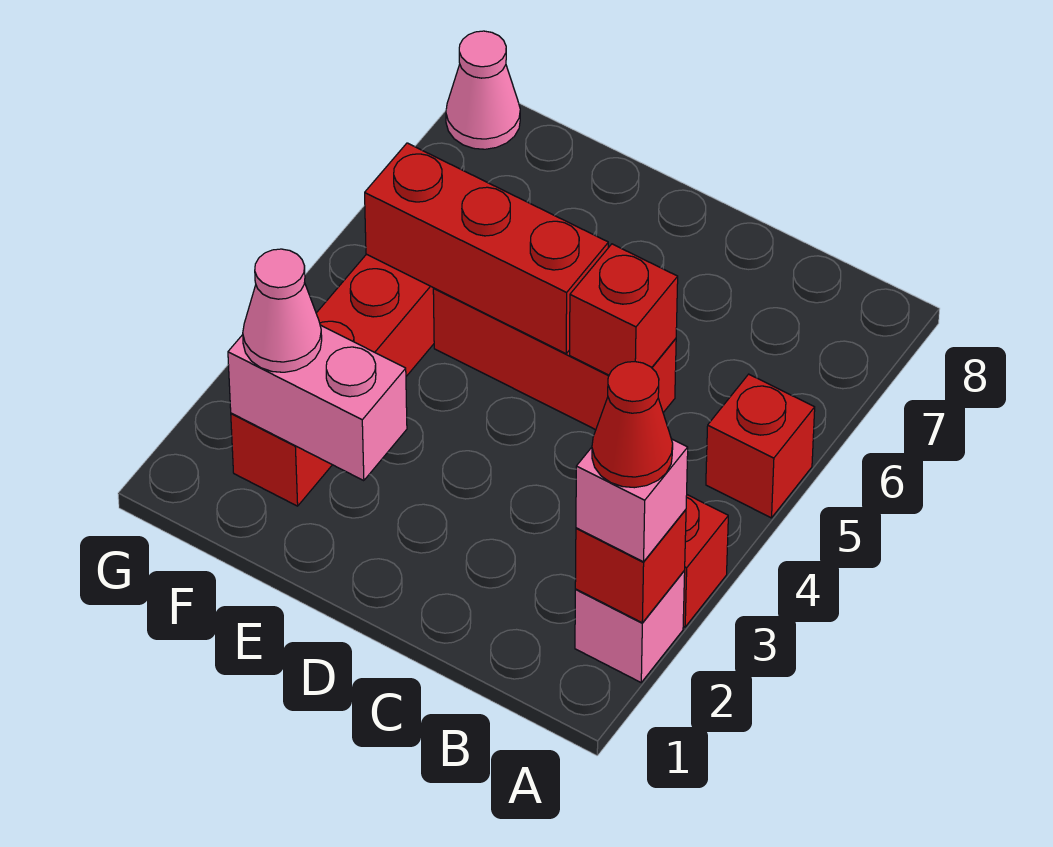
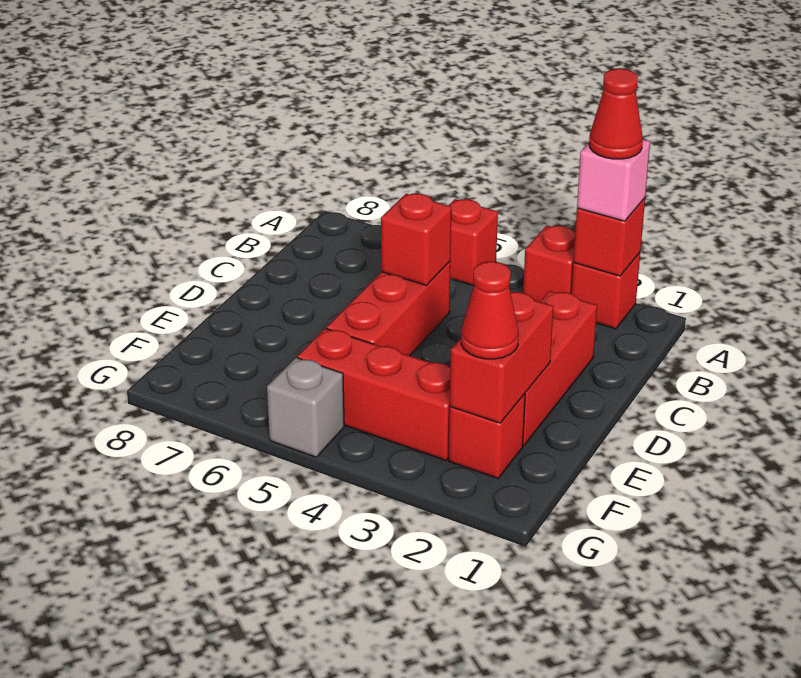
pink brick A2 level 1 -> red brick A2 level 1
red brick D5:F5 level 2 -> red brick C2:E2 level 1
pink brick E2:F2 level 2 -> red brick E2:F2 level 2
pink cone F2 level 3 -> red cone F2 level 3
none -> grey brick G5 level 1
pink cone G8 level 1 -> none

